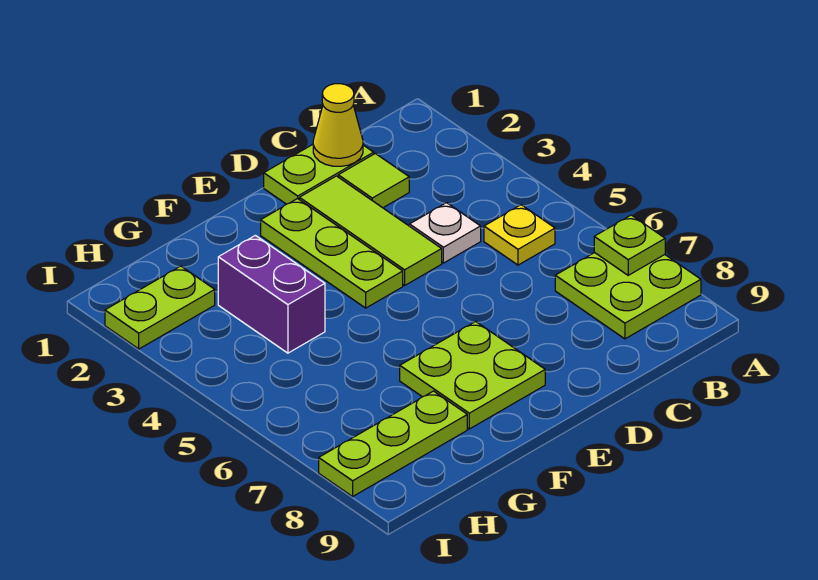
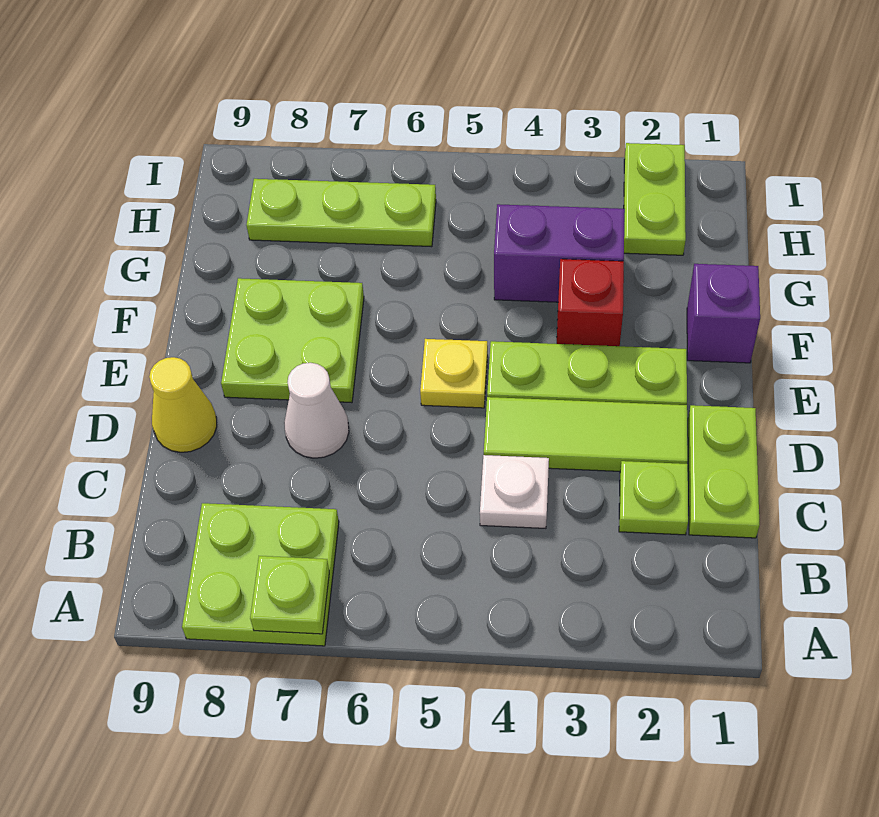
yellow plate B5 level 1 -> yellow plate E5 level 1
yellow cone C1 level 2 -> yellow cone D9 level 1
lime tile C2 level 1 -> lime plate C2 level 1
none -> white cone D7 level 1
none -> purple brick F1 level 1
none -> red brick F3 level 1
lime plate G8:I8 level 1 -> lime plate H6:H8 level 1

